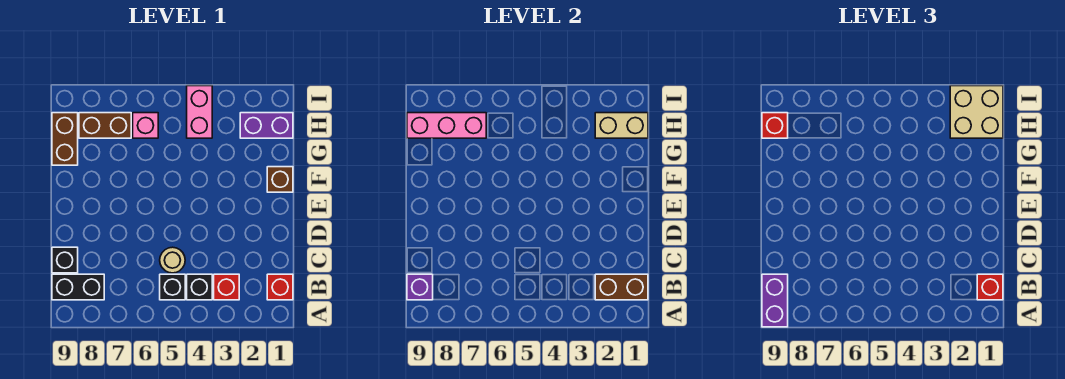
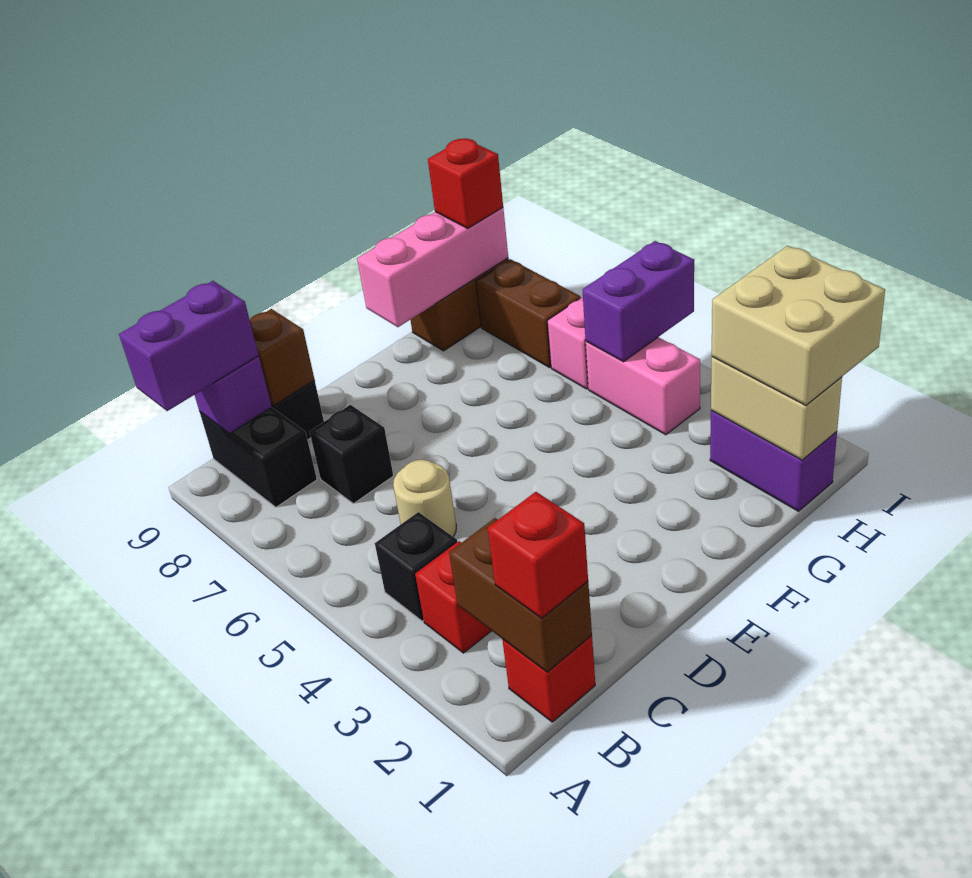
black brick B5 level 1 -> black brick C7 level 1
brown brick F1 level 1 -> brown brick C9 level 2
pink brick H4:I4 level 1 -> pink brick H4:H5 level 1
none -> purple brick H5:I5 level 2
pink brick H7:H9 level 2 -> pink brick F9:H9 level 2

